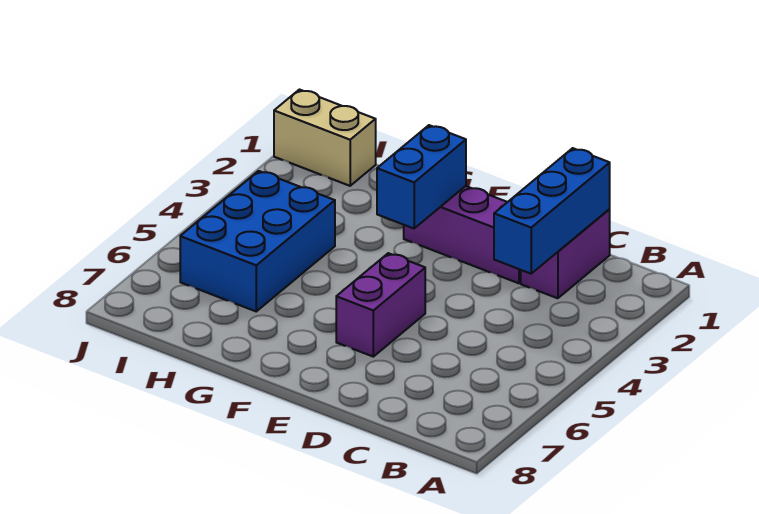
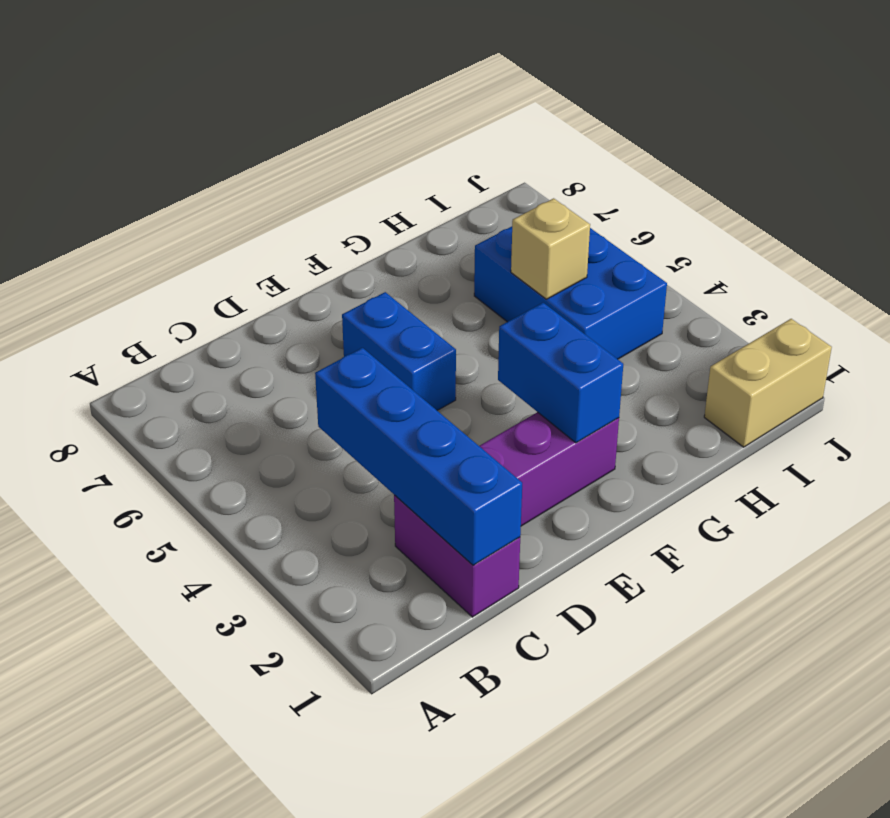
blue brick C1:C3 level 2 -> blue brick C1:C4 level 2
purple brick E5:E6 level 1 -> blue brick E5:E6 level 1
none -> tan brick H5 level 2

